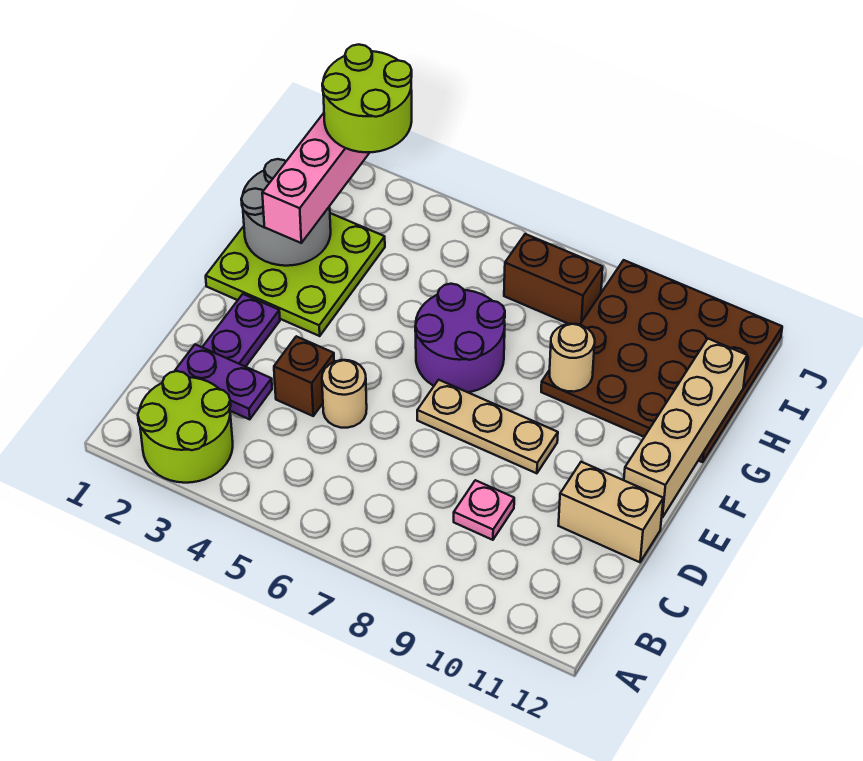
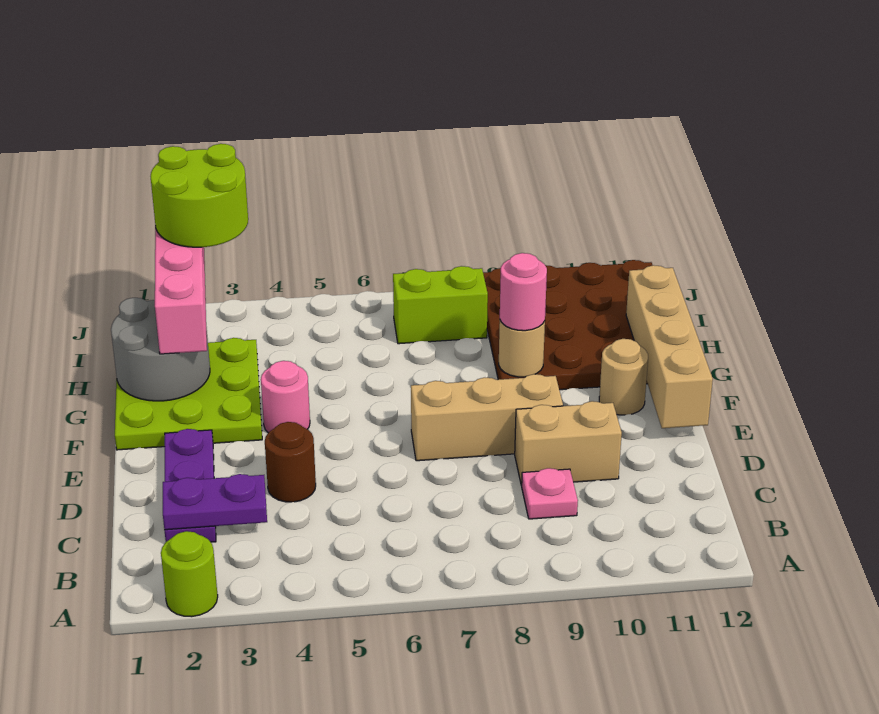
lime round brick A2:B3 level 1 -> lime round brick A2 level 1
brown brick D4 level 1 -> brown round brick D4 level 1
tan round brick D5 level 1 -> tan round brick F11 level 1
tan brick D11:D12 level 1 -> tan brick D9:D10 level 1
tan plate E7:E9 level 1 -> tan brick E7:E9 level 1
none -> pink round brick F4 level 1
purple round brick F6:G7 level 1 -> none
none -> pink round brick G9 level 3
brown brick I7:I8 level 1 -> lime brick I7:I8 level 1

